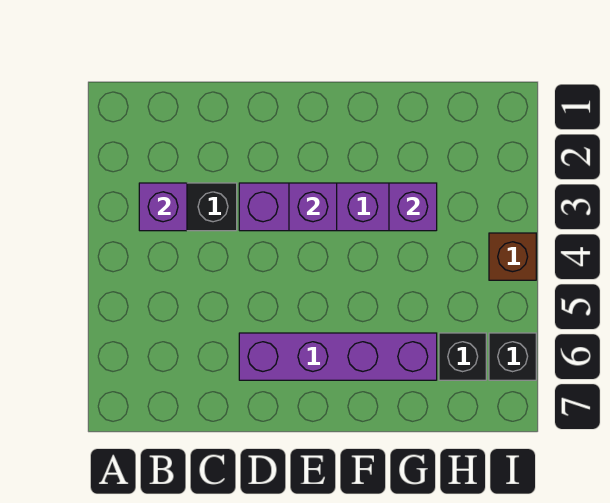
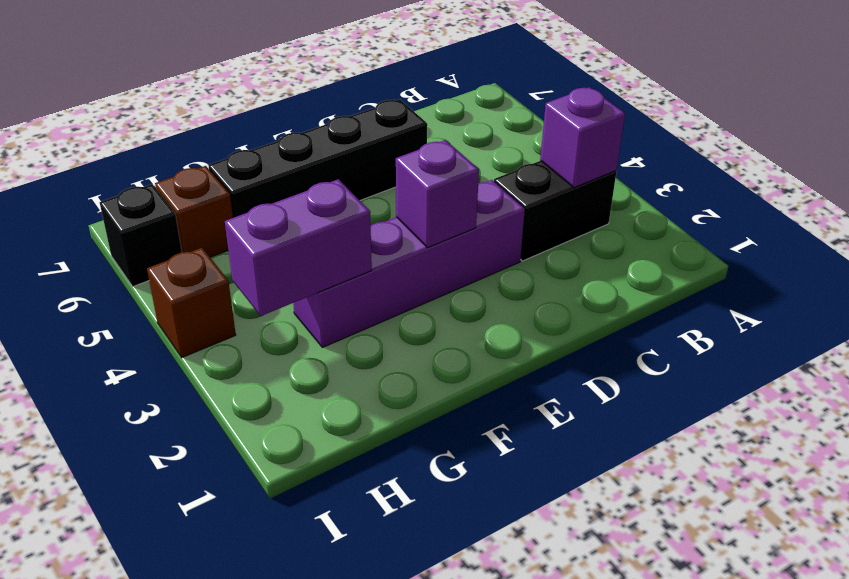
purple brick D6:G6 level 1 -> black brick D6:G6 level 1
purple brick G3 level 2 -> purple brick G3:H3 level 2
black brick H6 level 1 -> brown brick H6 level 1

